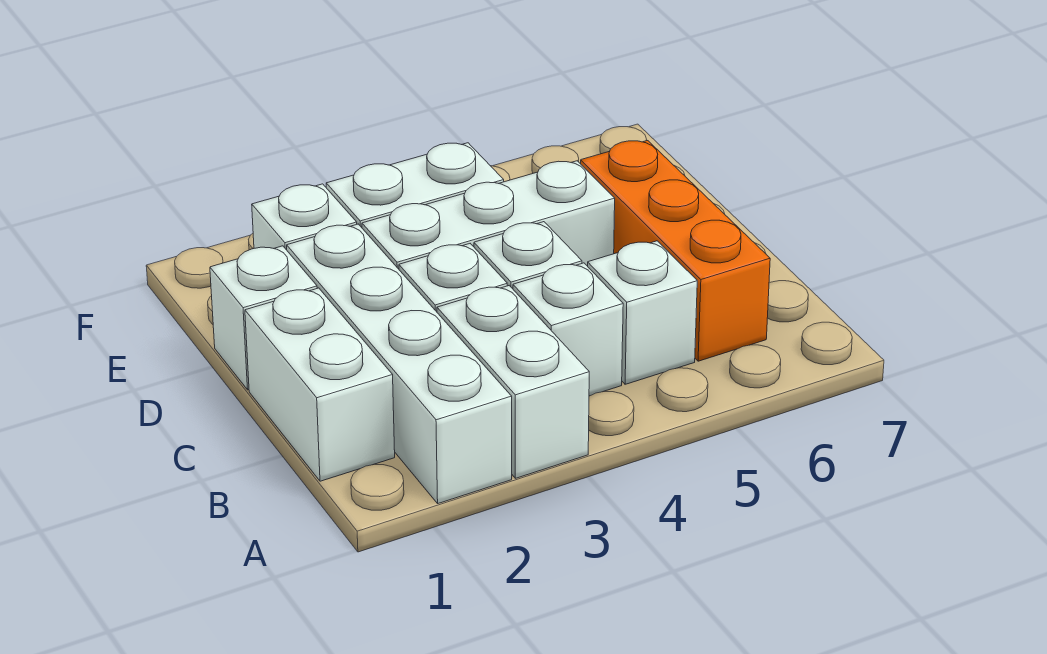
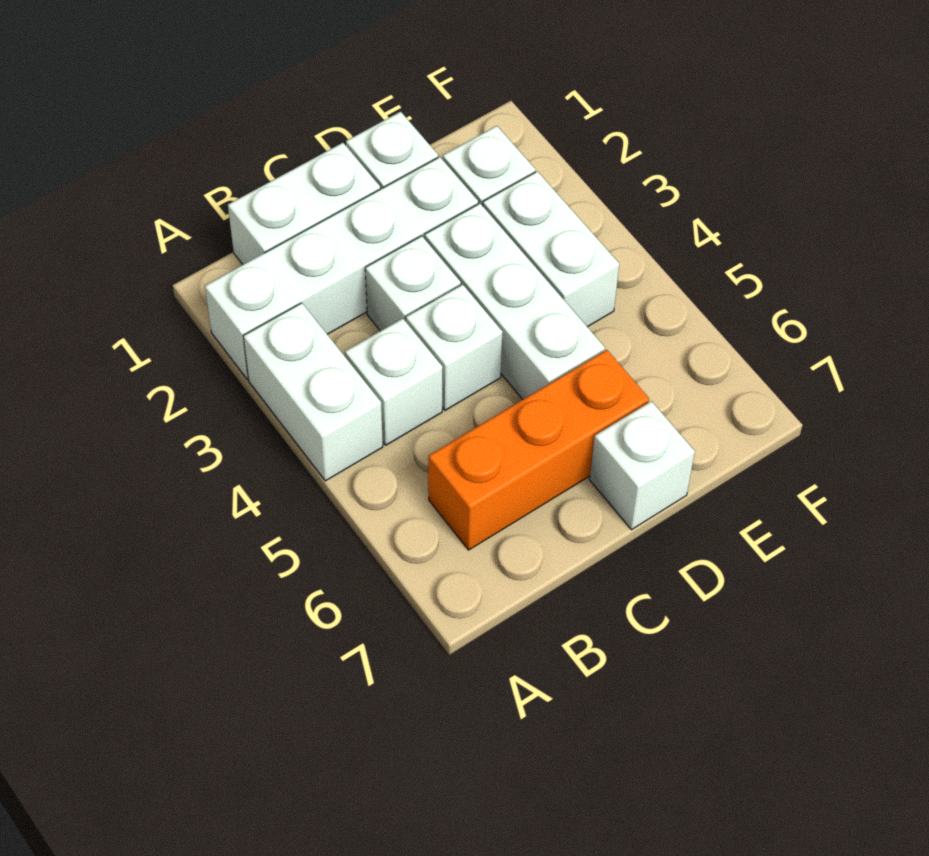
white brick A3:B3 level 1 -> white brick A3:A4 level 1
white brick B5 level 1 -> white brick D7 level 1

